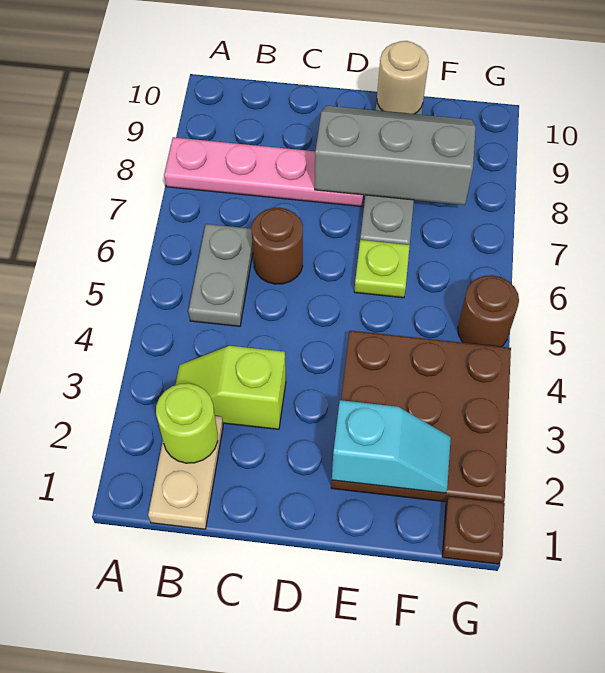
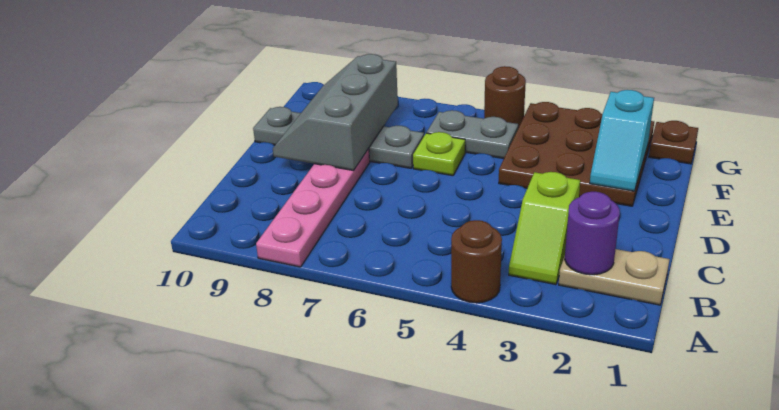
lime round brick B2 level 2 -> purple round brick B2 level 2
grey plate B5:B6 level 1 -> grey plate F5:F6 level 1
brown round brick C6 level 1 -> brown round brick A4 level 1
cyan slope E2:F2 level 2 top E -> cyan slope E2:F2 level 2 top F
tan round brick E10 level 2 -> none

